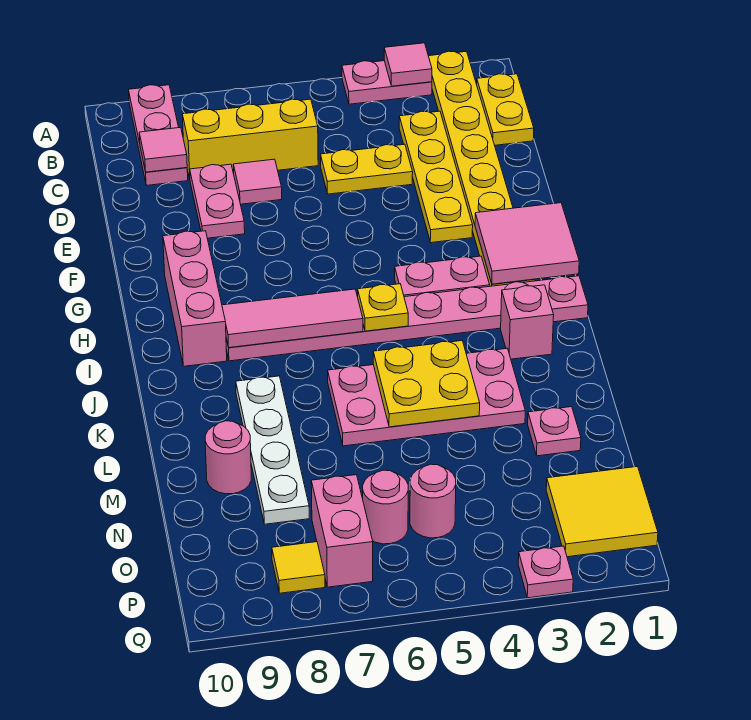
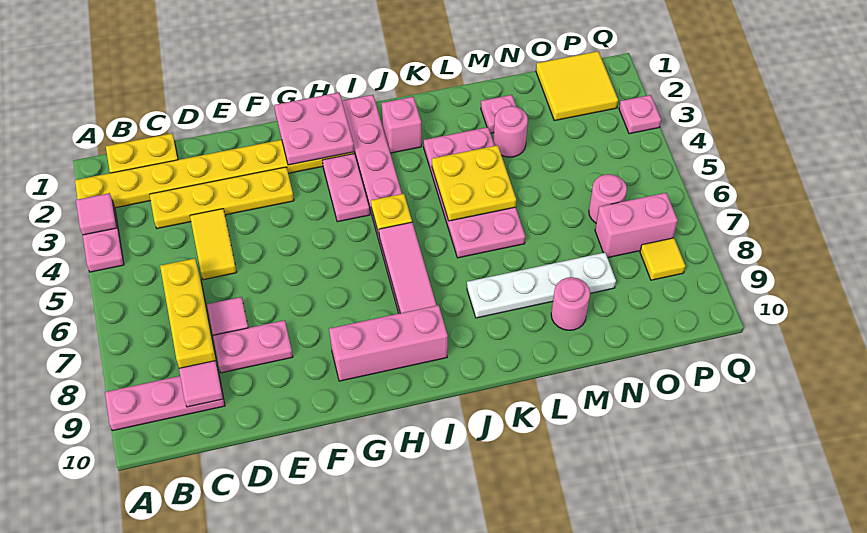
yellow plate D4:D5 level 1 -> yellow tile D4:D5 level 1
pink tile G1:H2 level 2 -> pink plate G1:H2 level 2
pink round brick O5 level 1 -> pink round brick M3 level 1

